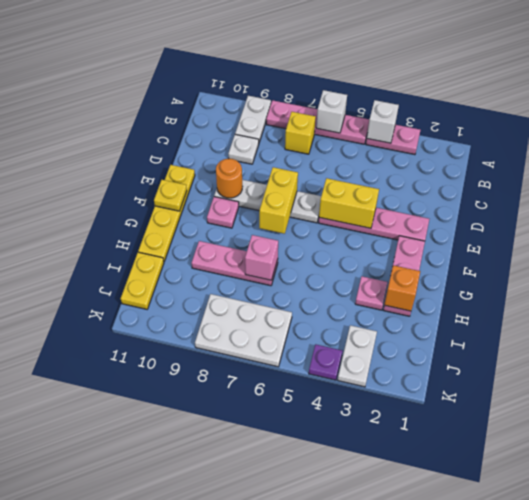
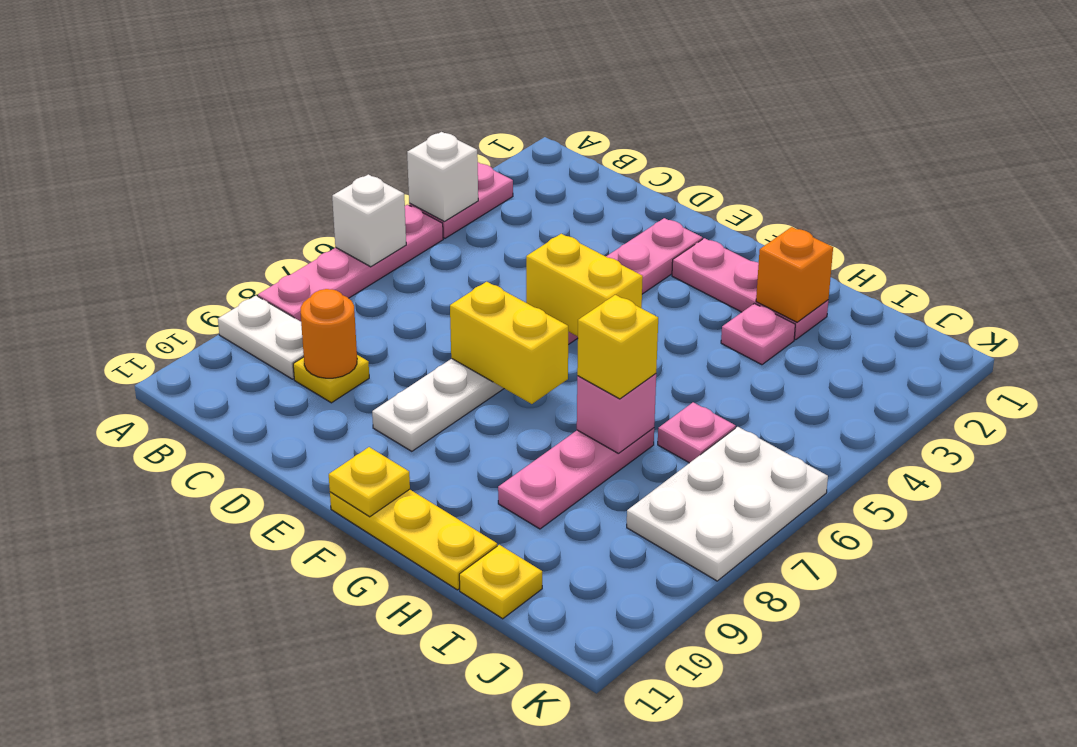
yellow brick B7 level 1 -> yellow brick H7 level 3
white plate C9 level 1 -> yellow plate C9 level 1
yellow brick E4:E5 level 2 -> yellow brick E5:F5 level 2
orange round brick E9 level 2 -> orange round brick C9 level 2
yellow plate E11:H11 level 1 -> yellow plate F11:H11 level 1
pink plate F9 level 1 -> pink plate I6 level 1
yellow plate I11:J11 level 1 -> yellow plate I11 level 1
white plate J3:K3 level 1 -> none
purple plate K4 level 1 -> none

